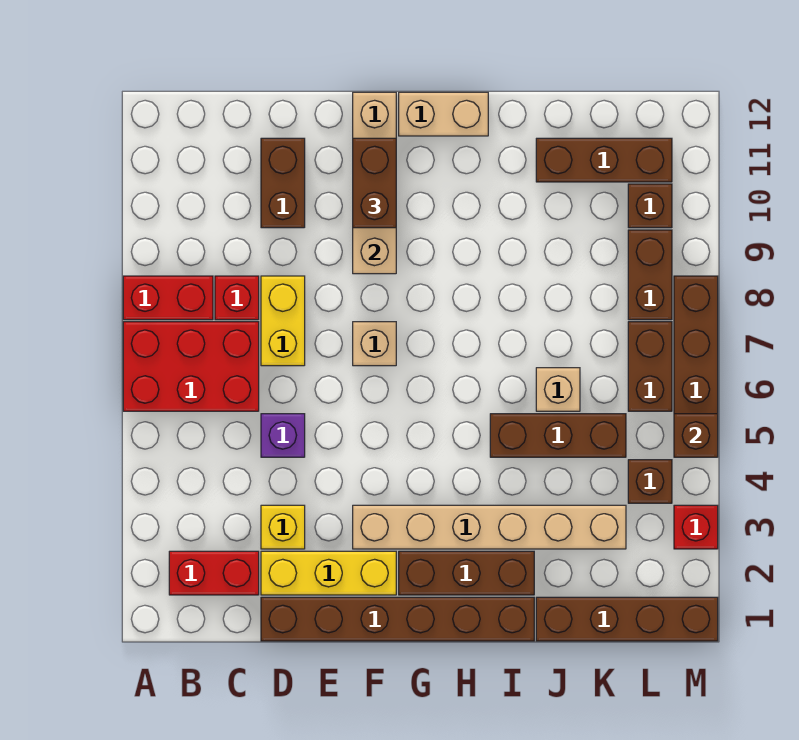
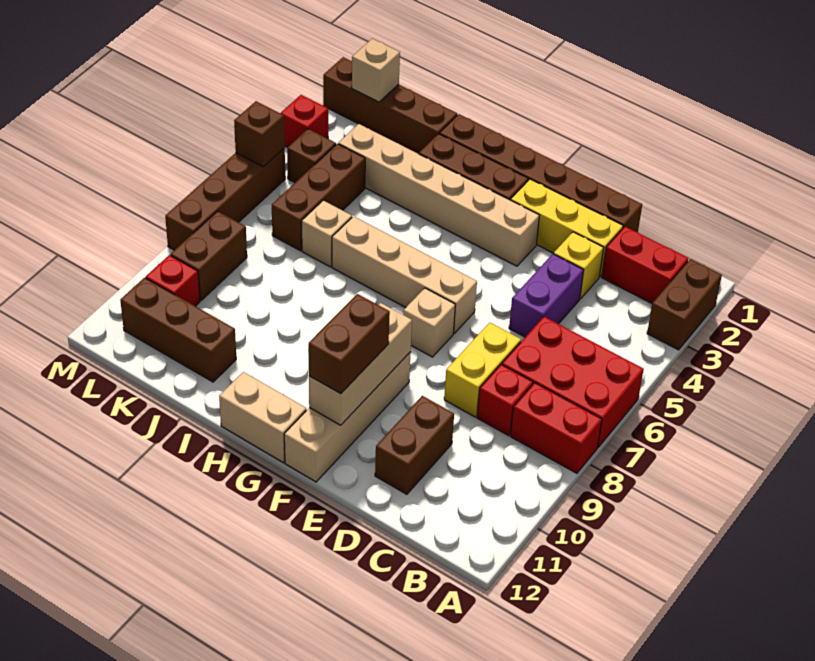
purple brick D5 level 1 -> purple brick D4:D5 level 1
none -> tan brick F6:I6 level 1
brown brick I5:K5 level 1 -> brown brick K4:K6 level 1
none -> tan brick L1 level 2
brown brick L6:L7 level 1 -> brown brick A2:A3 level 1
brown brick L10 level 1 -> red brick L10 level 1

